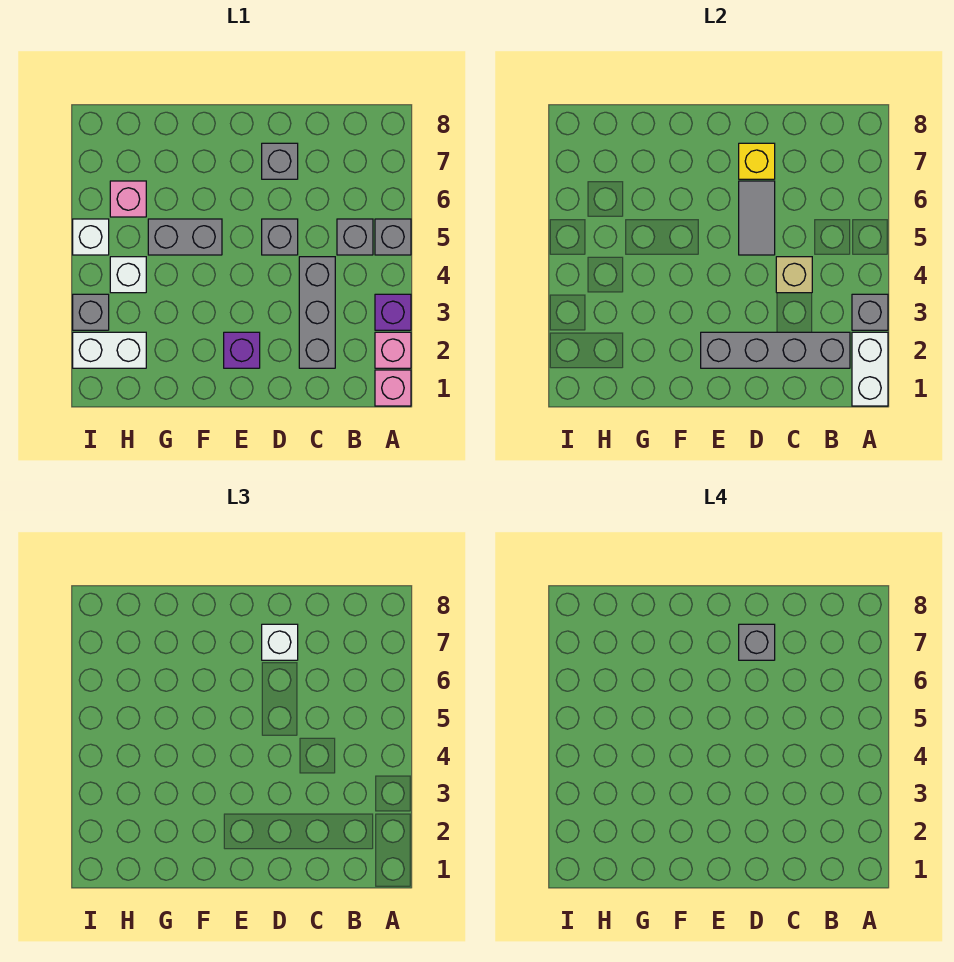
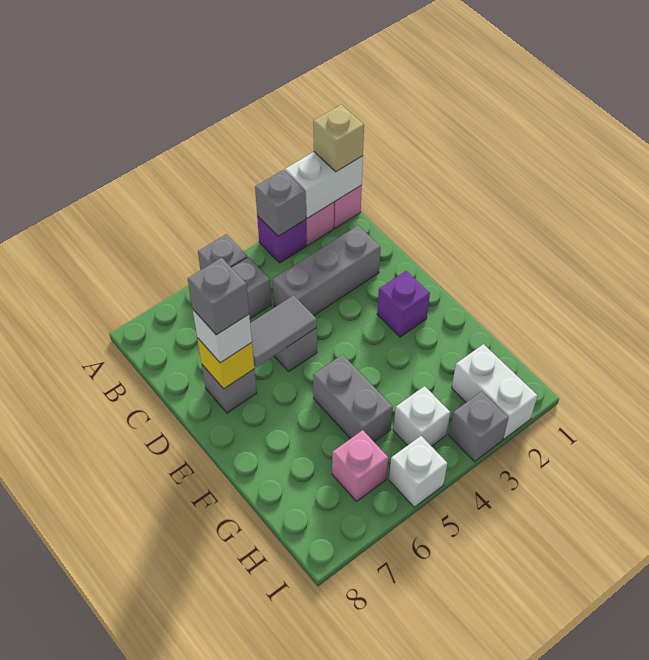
grey brick B2:E2 level 2 -> none
tan brick C4 level 2 -> tan brick A1 level 3

